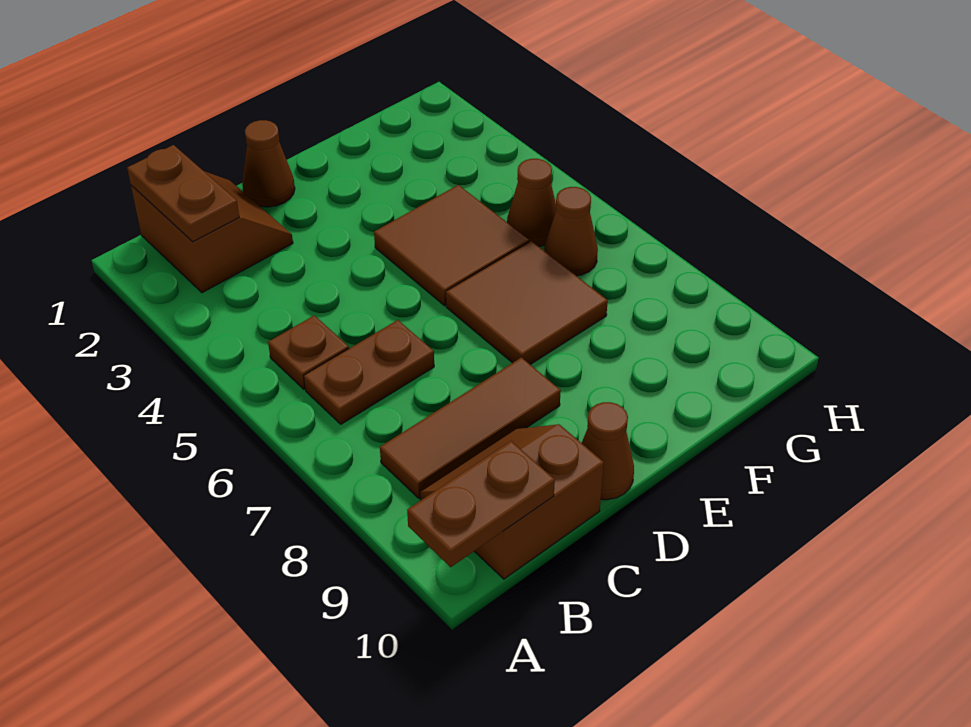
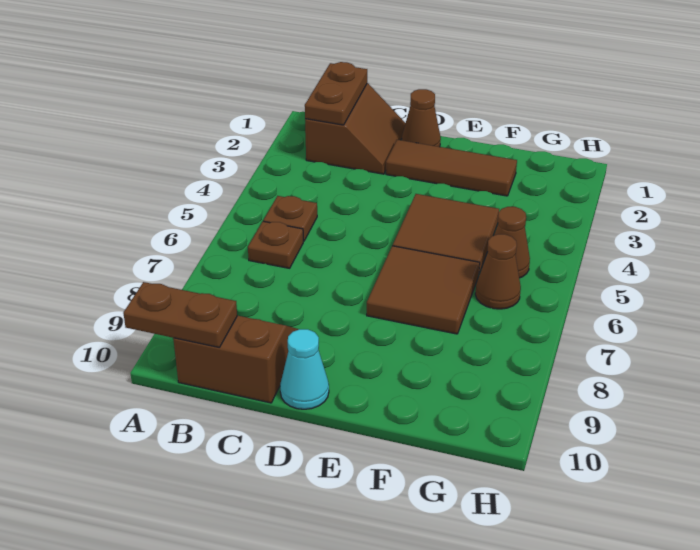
brown plate B6:C6 level 1 -> brown plate B6 level 1
brown tile B8:D8 level 1 -> brown tile D2:F2 level 1
brown cone D10 level 1 -> cyan cone D10 level 1

